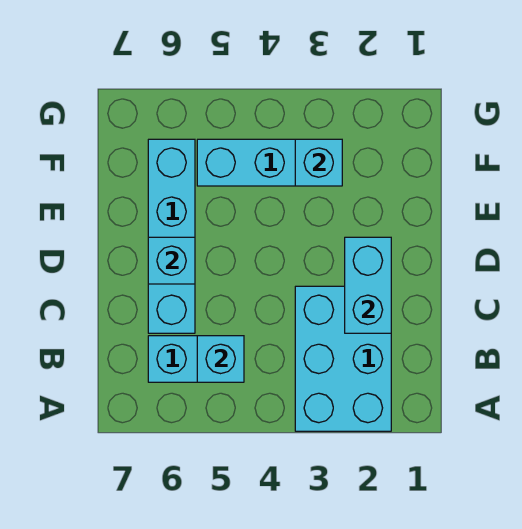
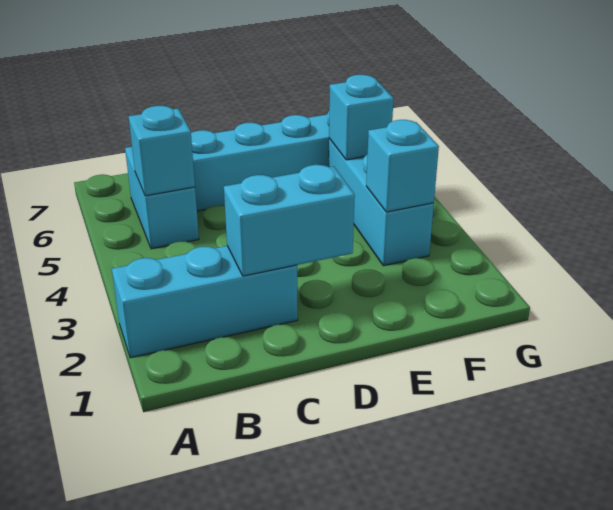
cyan brick A2:C3 level 1 -> cyan brick A2:C2 level 1
cyan brick D6 level 2 -> cyan brick F5 level 2

